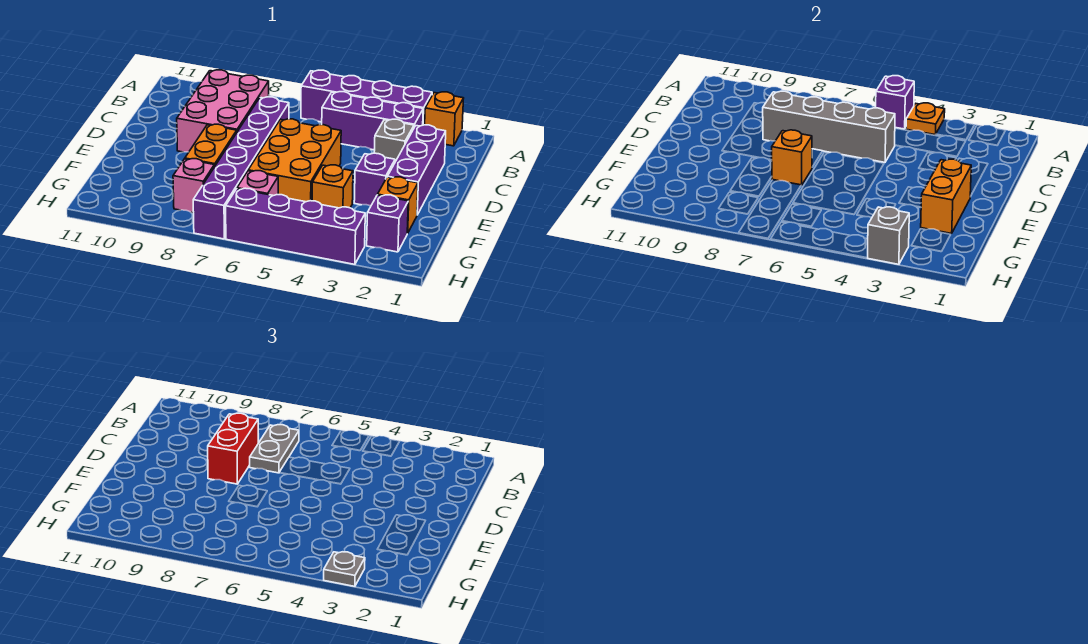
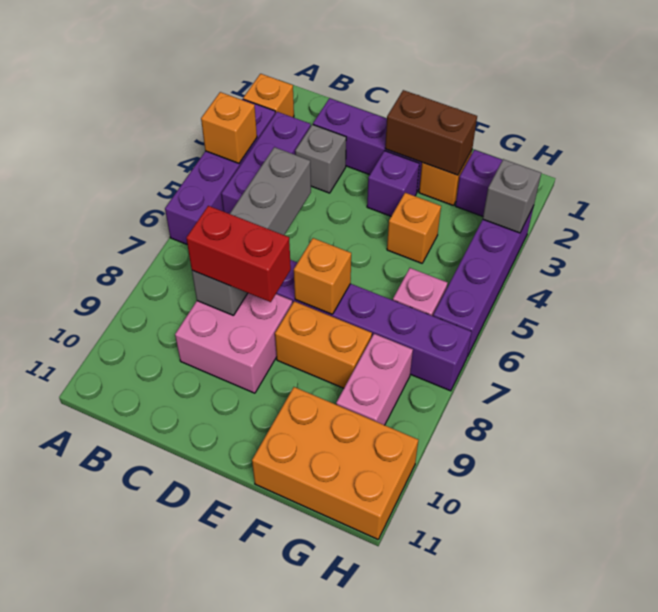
orange plate A4 level 2 -> orange brick A4 level 2
purple brick A5 level 2 -> none
grey plate B7:C7 level 3 -> none
pink brick B8:D9 level 1 -> pink brick C8:D9 level 1
orange brick D5:F6 level 1 -> orange brick F10:H11 level 1
orange brick E2:F2 level 2 -> brown brick E2:F2 level 2
pink brick G8 level 1 -> pink brick G8:G9 level 1
grey plate H3 level 3 -> none

